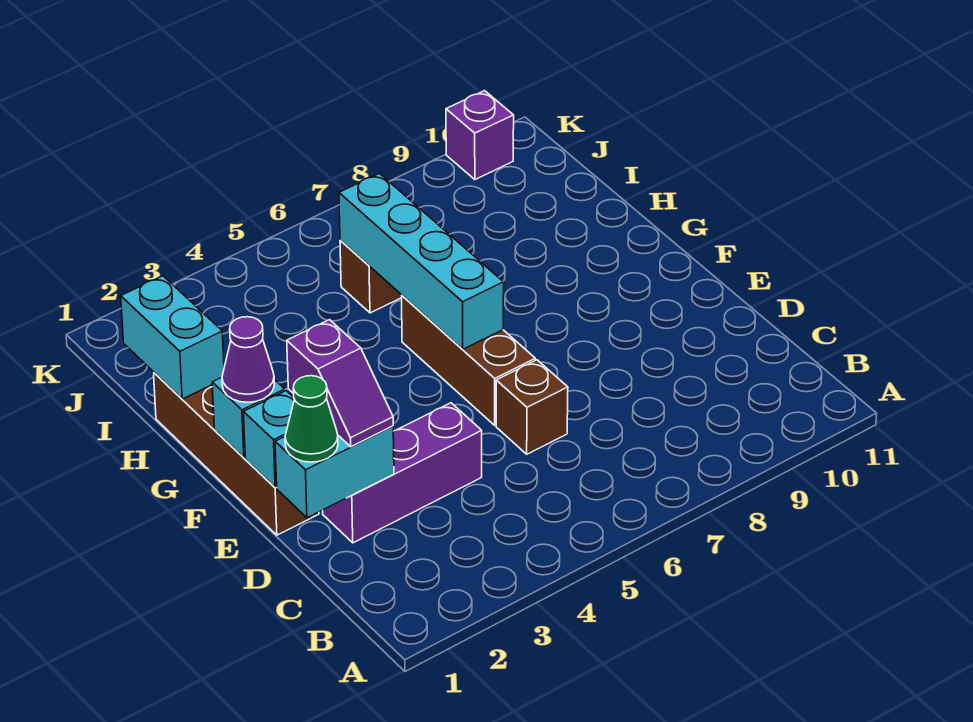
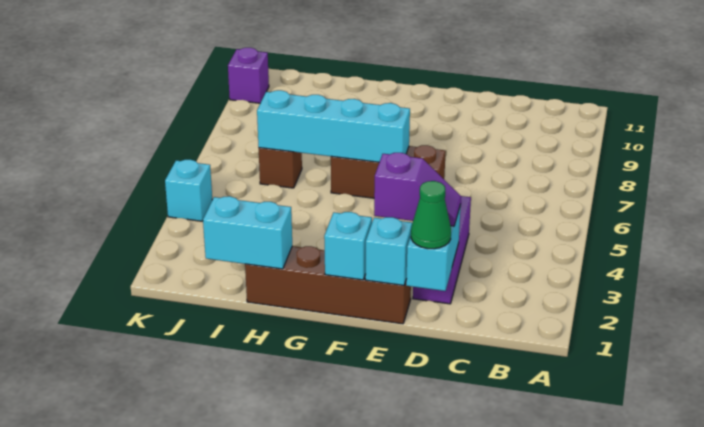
brown brick D6 level 1 -> none
purple cone F1 level 3 -> none
none -> cyan brick K4 level 1

